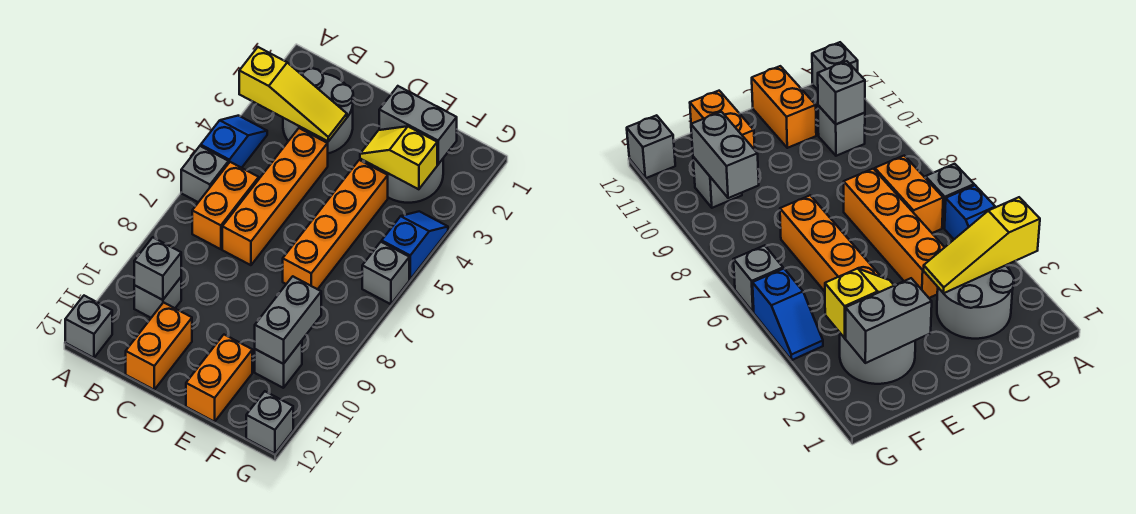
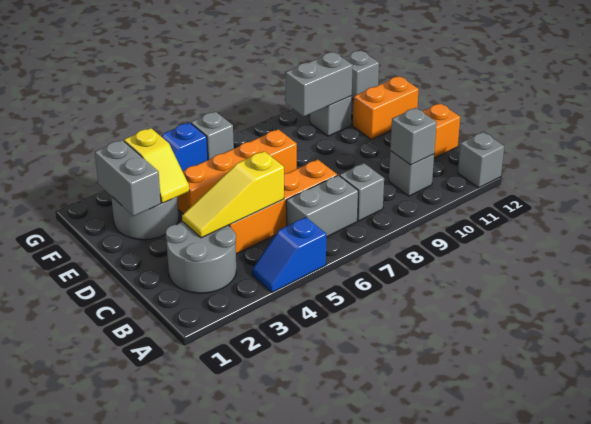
yellow slope A3:C3 level 2 top A -> yellow slope C3:C5 level 2 top 5
grey brick A6 level 1 -> grey brick B8 level 1
orange brick B6:B7 level 1 -> grey brick B6:B7 level 1

